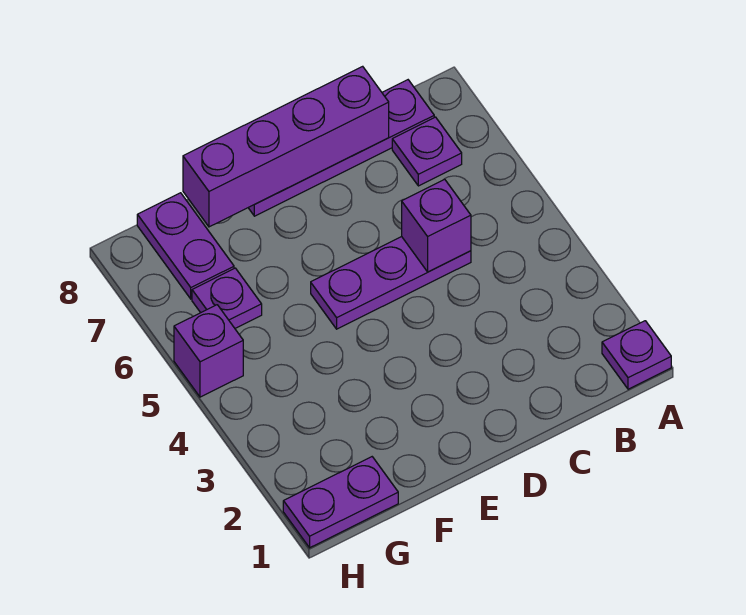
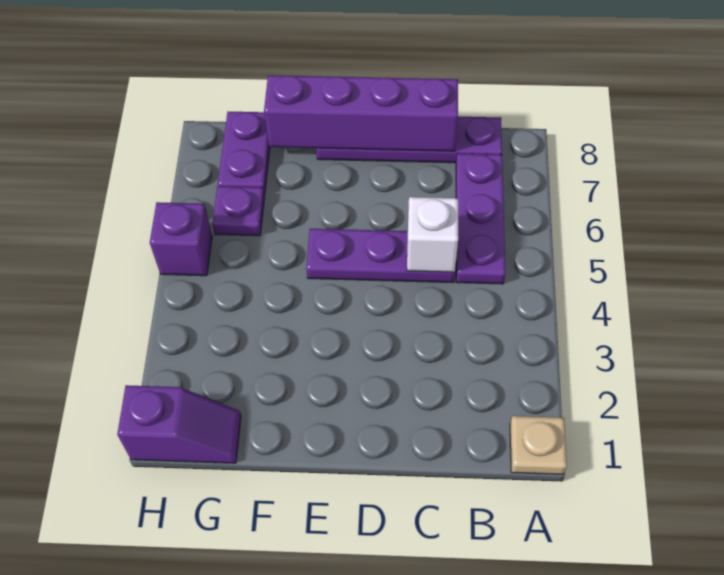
purple plate A1 level 1 -> tan plate A1 level 1
purple plate B7 level 1 -> purple plate B5:B7 level 1
purple brick C5 level 2 -> white brick C5 level 2
purple plate G1:H1 level 1 -> purple slope G1:H1 level 1 top H

